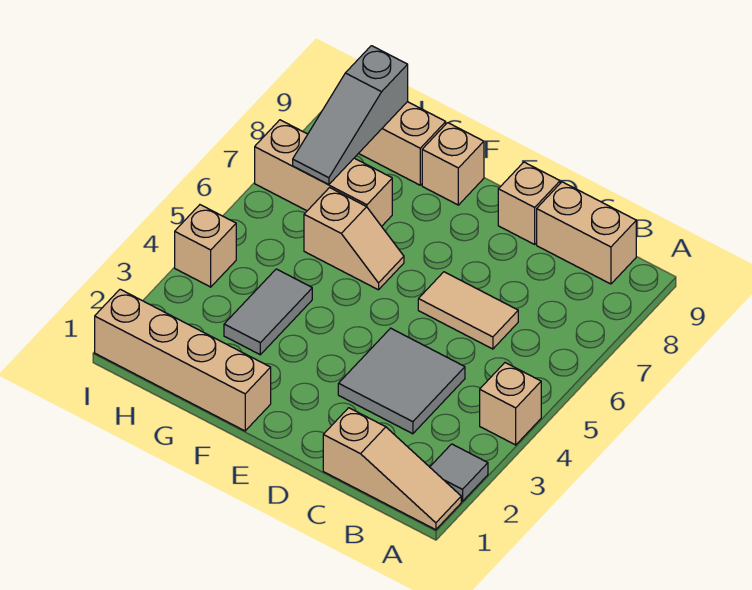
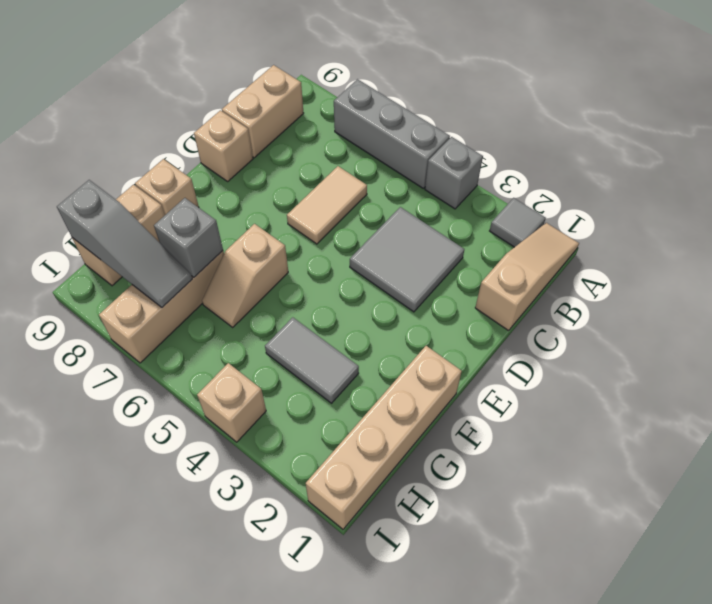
tan brick A4 level 1 -> grey brick A4 level 1
none -> grey brick A5:A7 level 1
tan slope F6:G6 level 1 top G -> tan slope F6:G6 level 1 top F
none -> grey brick G7 level 2

